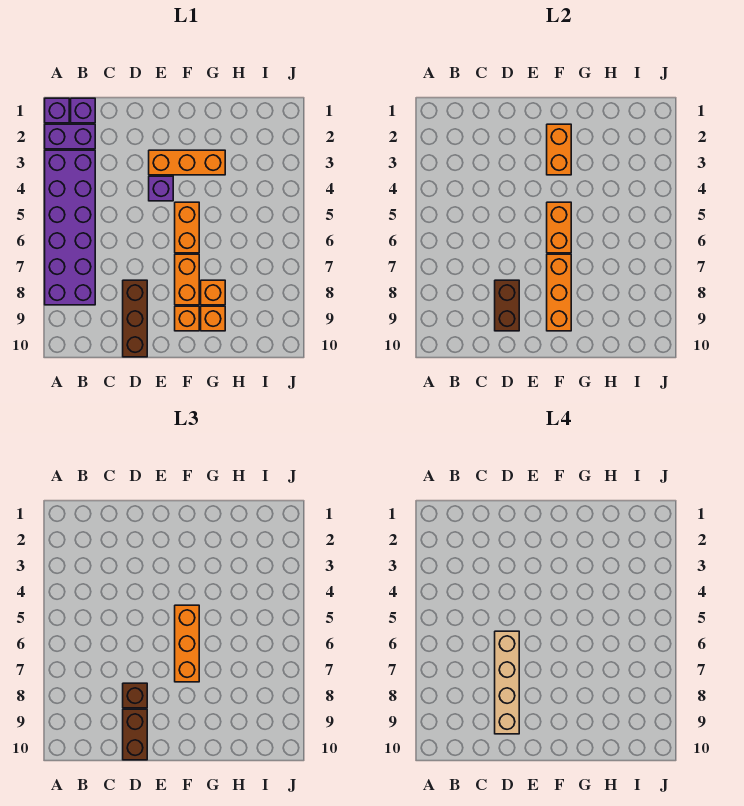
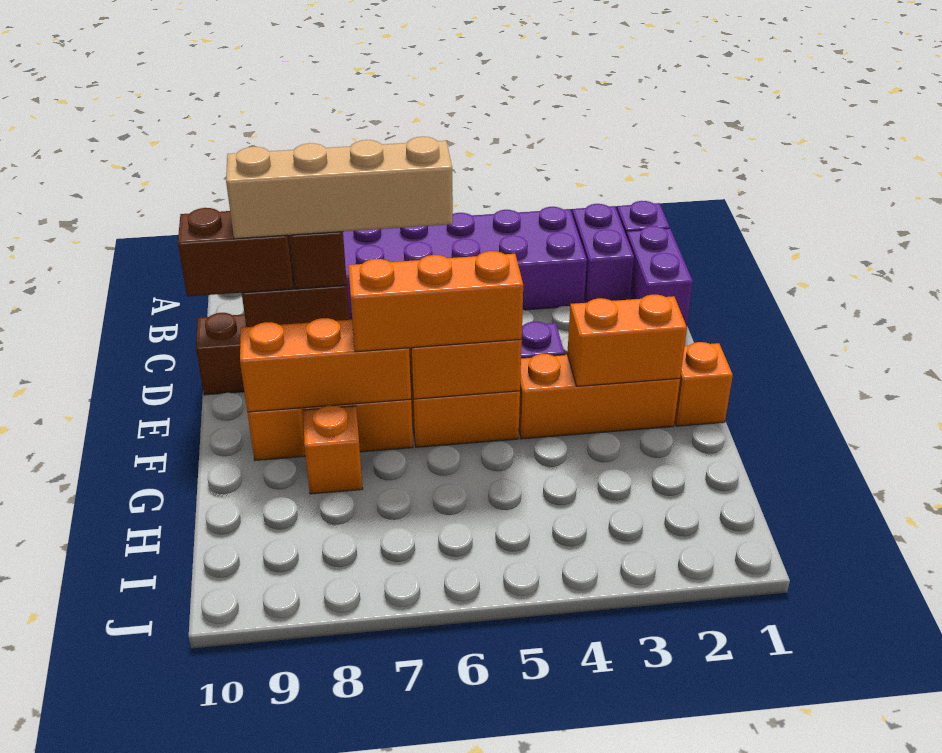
purple brick B1 level 1 -> purple brick B1:C1 level 1
orange brick E3:G3 level 1 -> orange brick F2:F4 level 1
orange brick G9 level 1 -> orange brick F1 level 1

